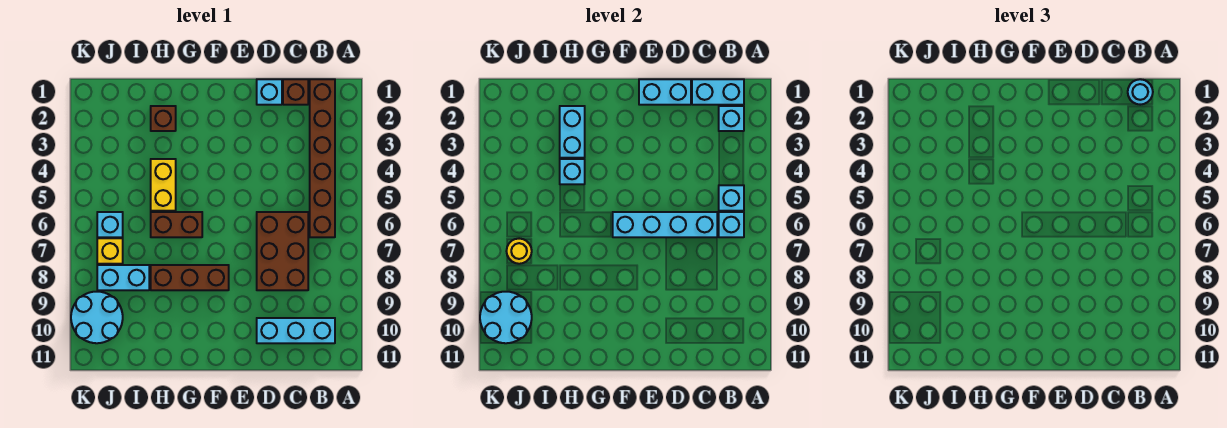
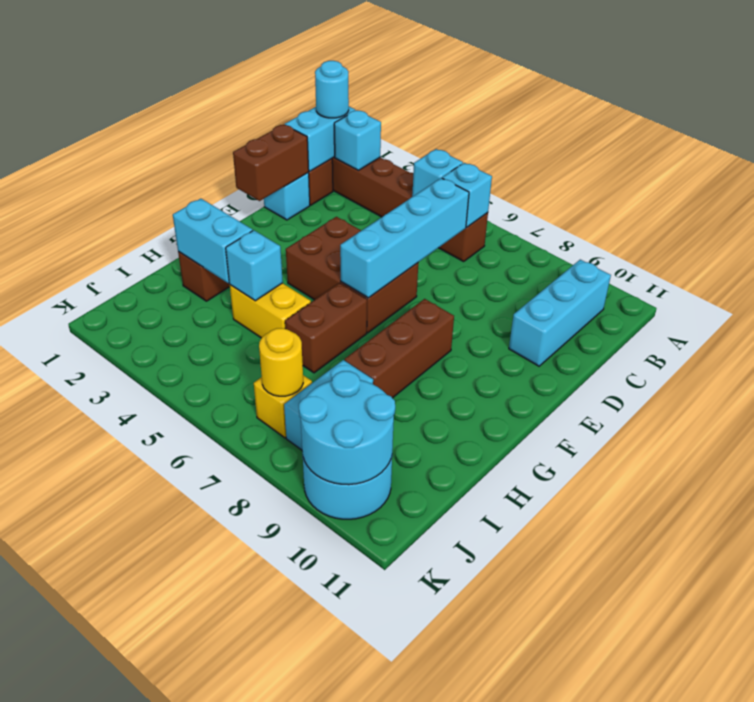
brown brick C6:D8 level 1 -> brown brick E4:F6 level 1
cyan brick D1:E1 level 2 -> brown brick D1:E1 level 2
cyan brick J6 level 1 -> none

